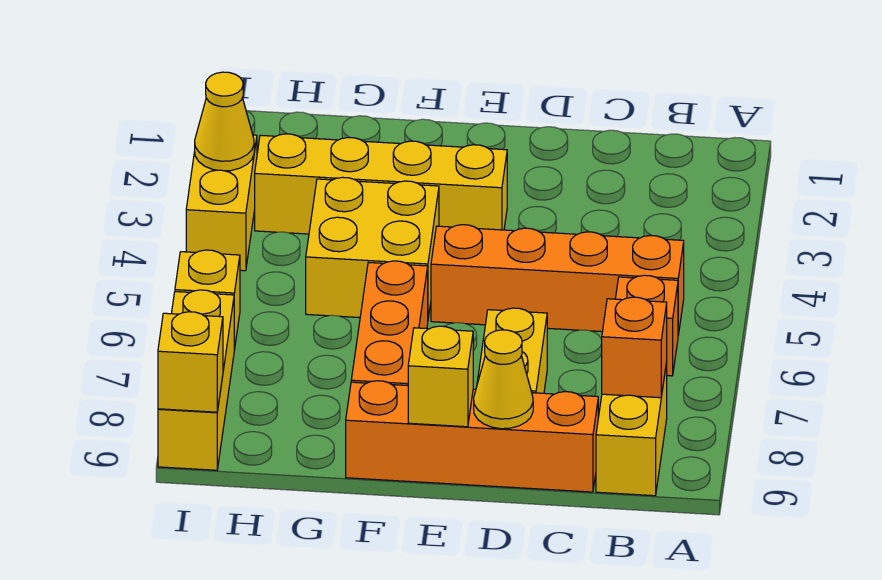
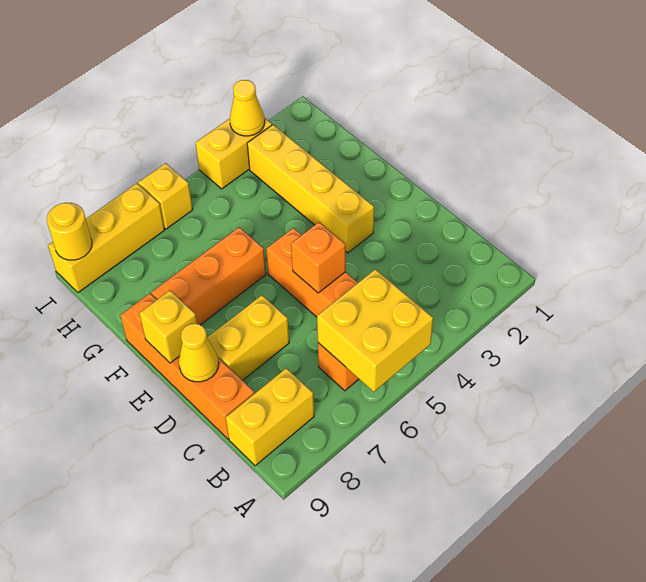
orange brick B8 level 2 -> orange brick D5 level 2
yellow brick F4:G5 level 1 -> yellow brick A5:B6 level 2
yellow brick I9 level 2 -> yellow round brick I9 level 2

